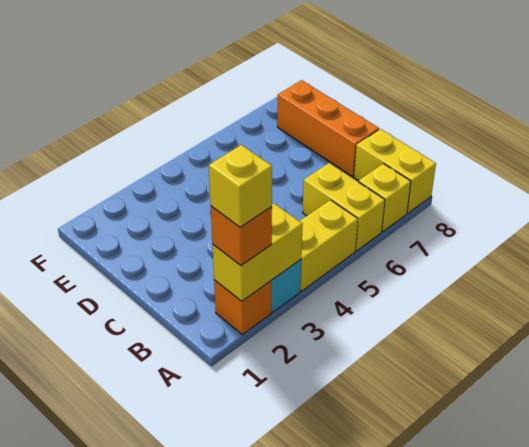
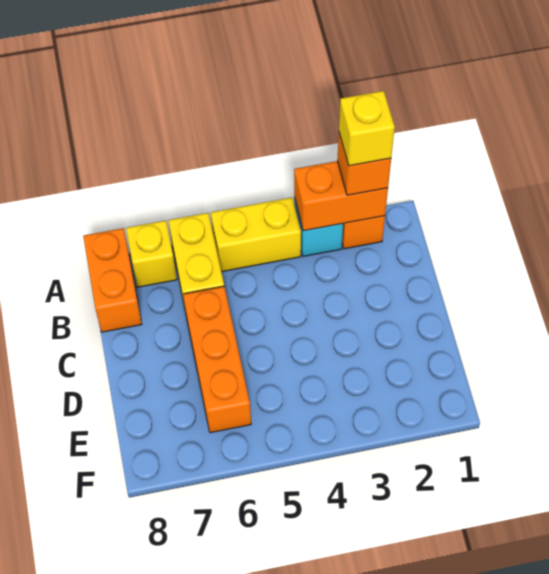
yellow brick A2:A3 level 2 -> orange brick A2:A3 level 2
yellow brick A8:B8 level 1 -> orange brick A8:B8 level 1
orange brick C8:E8 level 1 -> orange brick C6:E6 level 1

